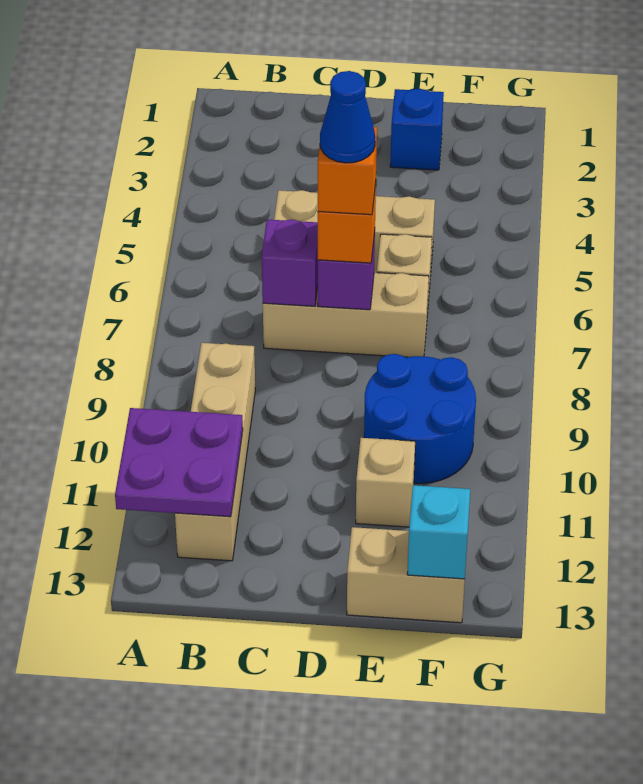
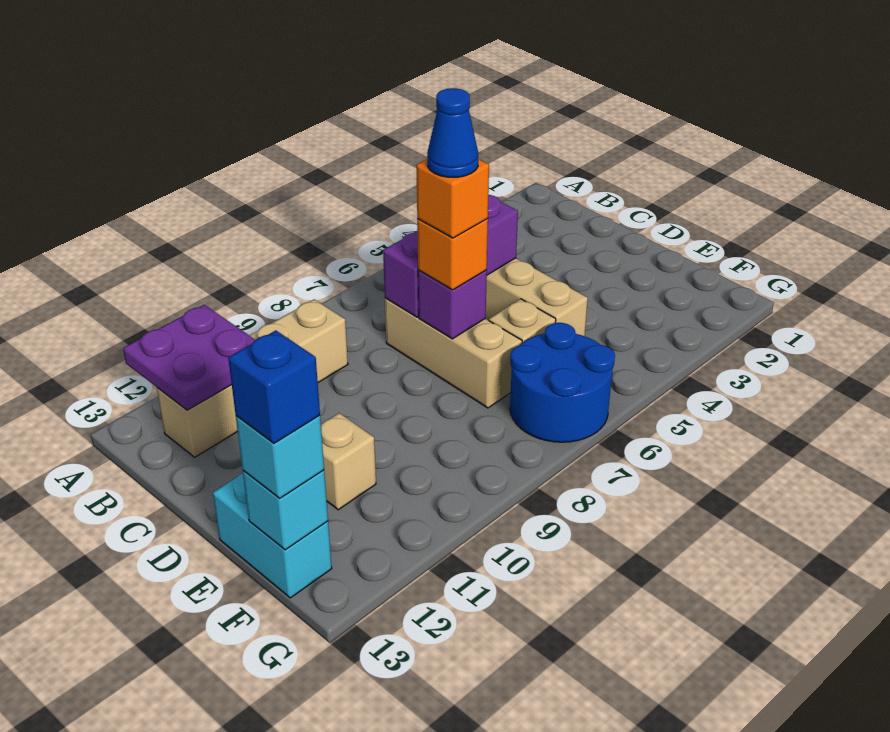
purple brick C7 level 2 -> purple brick C5:C7 level 2
blue brick E2 level 1 -> blue brick F13 level 4
blue round brick E9:F10 level 1 -> blue round brick F6:G7 level 1
tan brick E13:F13 level 1 -> cyan brick E13:F13 level 1
none -> cyan brick F13 level 3

